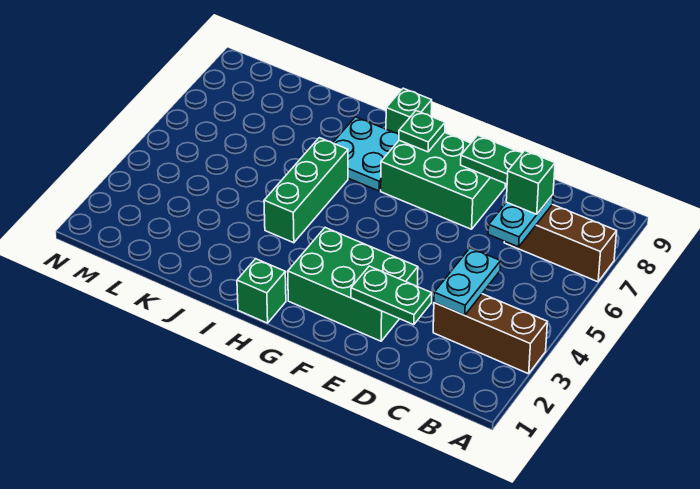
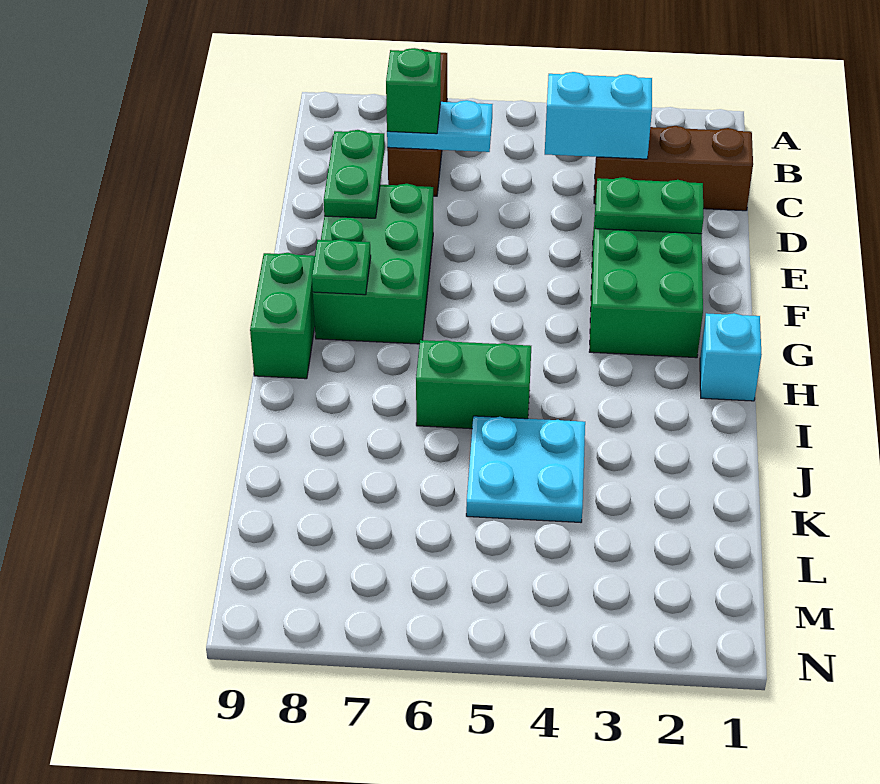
brown brick A3:C3 level 1 -> brown brick C1:C3 level 1
cyan plate C3:C4 level 2 -> cyan brick C3:C4 level 2
green plate D2:E2 level 2 -> green plate E2:E3 level 2
green brick H1 level 1 -> cyan brick H1 level 1
cyan plate H7:I8 level 1 -> cyan plate J4:K5 level 1
green brick H9 level 1 -> green brick G9:H9 level 1
green brick I4:I6 level 1 -> green brick I5:I6 level 1

